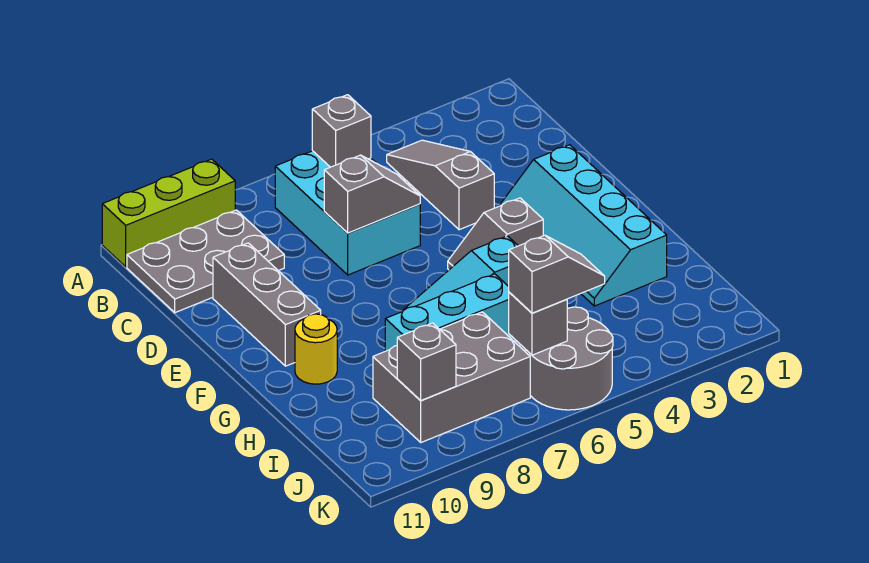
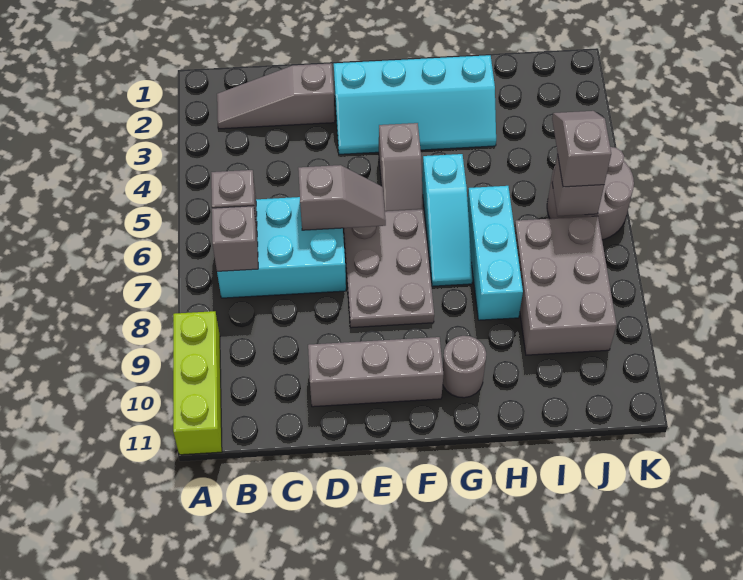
grey slope B4:D4 level 1 top D -> grey slope B2:D2 level 1 top D
grey plate B9:C11 level 1 -> grey plate E6:F8 level 1
grey slope D6:D7 level 2 top 7 -> grey slope D6:E6 level 2 top D
yellow round brick G10 level 1 -> grey round brick G10 level 1
grey brick J9 level 2 -> grey brick B7 level 2

